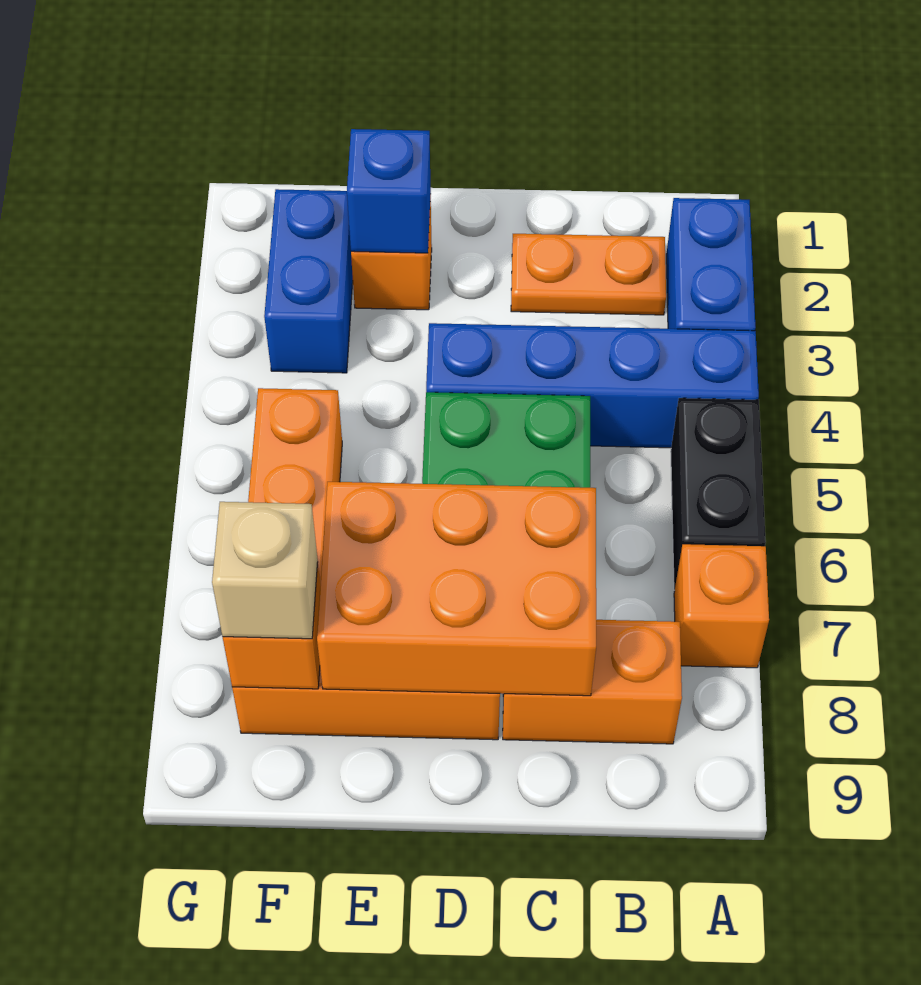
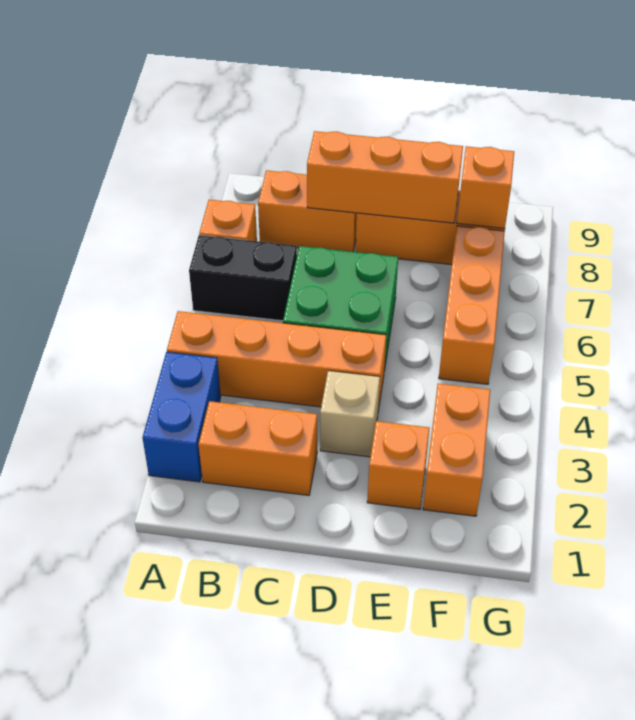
blue brick A4:D4 level 1 -> orange brick A4:D4 level 1
black brick A5:A6 level 1 -> black brick A6:B6 level 1
orange plate B2:C2 level 1 -> orange brick B2:C2 level 1
orange brick C7:E8 level 2 -> orange brick C8:E8 level 2
blue brick E2 level 2 -> none
blue brick F2:F3 level 1 -> orange brick F2:F3 level 1
tan brick F8 level 3 -> tan brick D3 level 1

